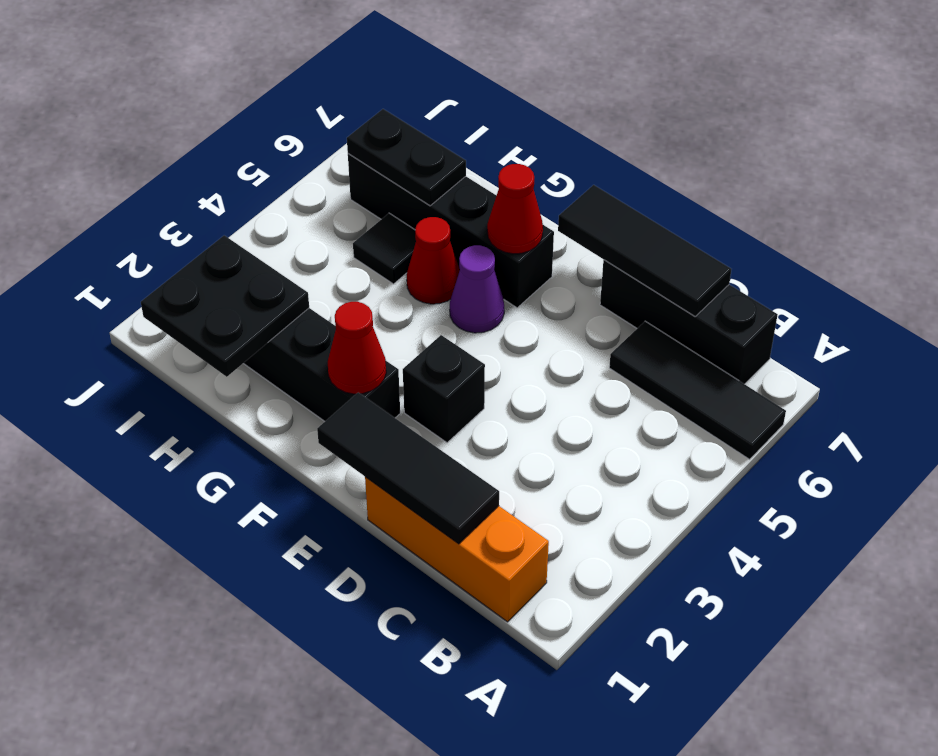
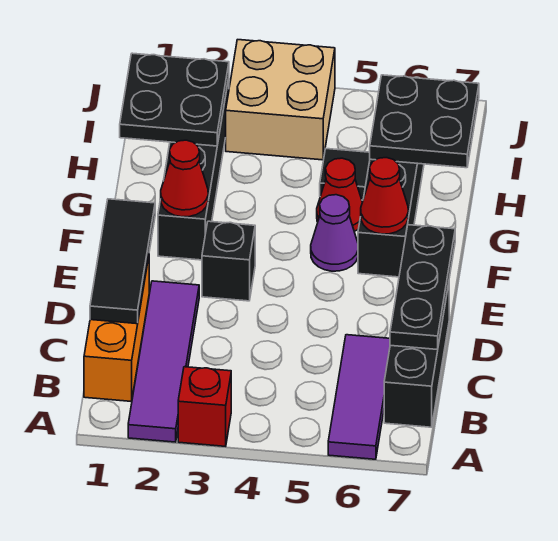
none -> purple tile A2:D2 level 1
none -> red brick A3 level 1
black tile A6:C6 level 1 -> purple tile A6:C6 level 1
black tile C7:E7 level 2 -> black plate C7:E7 level 2
black plate H6:I6 level 2 -> black plate H6:I7 level 2
none -> tan brick I3:J4 level 1

